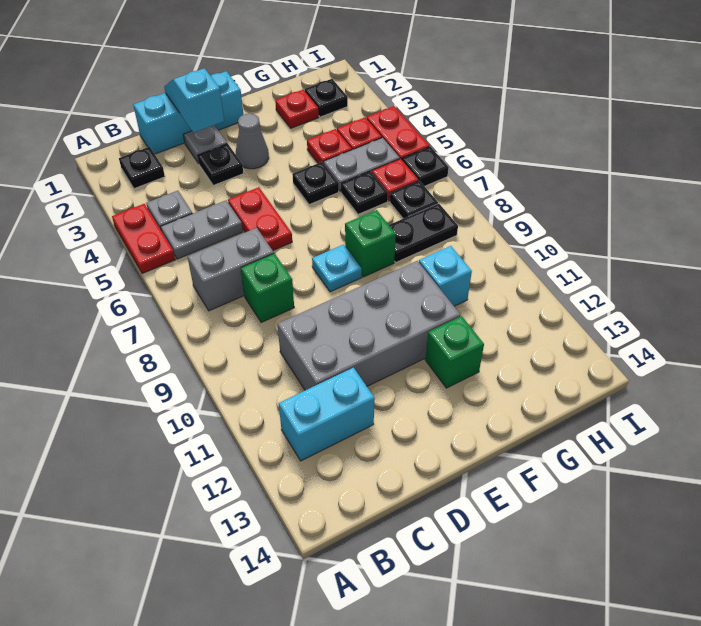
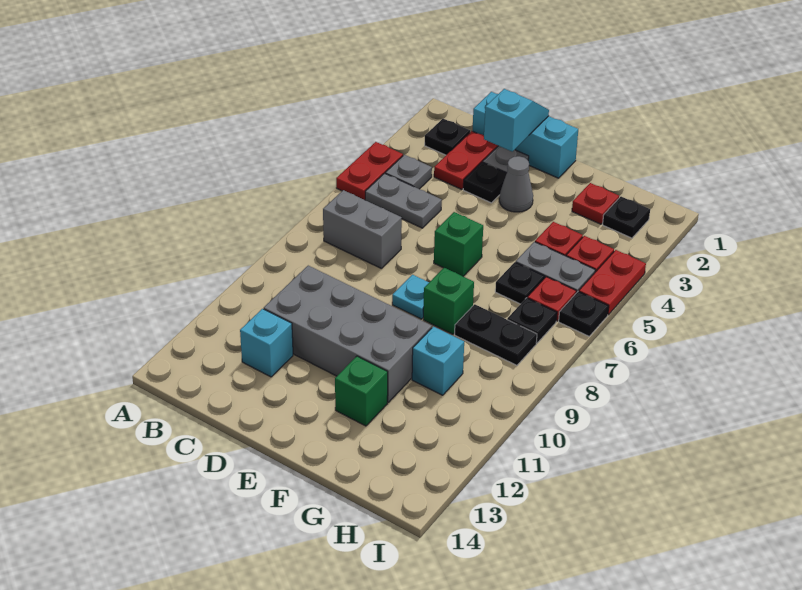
cyan brick B12:C12 level 1 -> cyan brick C12 level 1
green brick C8 level 1 -> green brick E6 level 1
red plate D5:D6 level 1 -> red plate C2:C3 level 1
black plate F5 level 1 -> none

